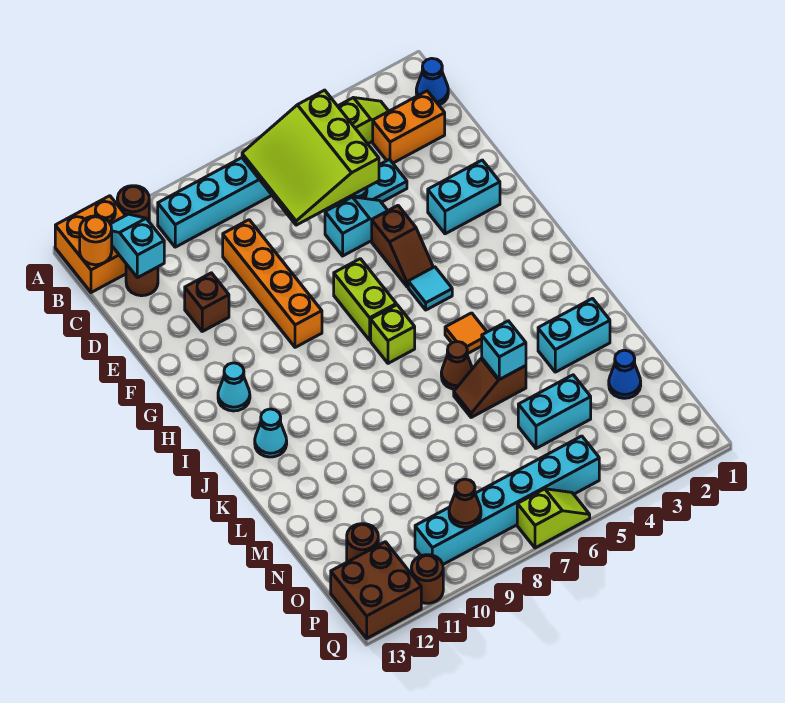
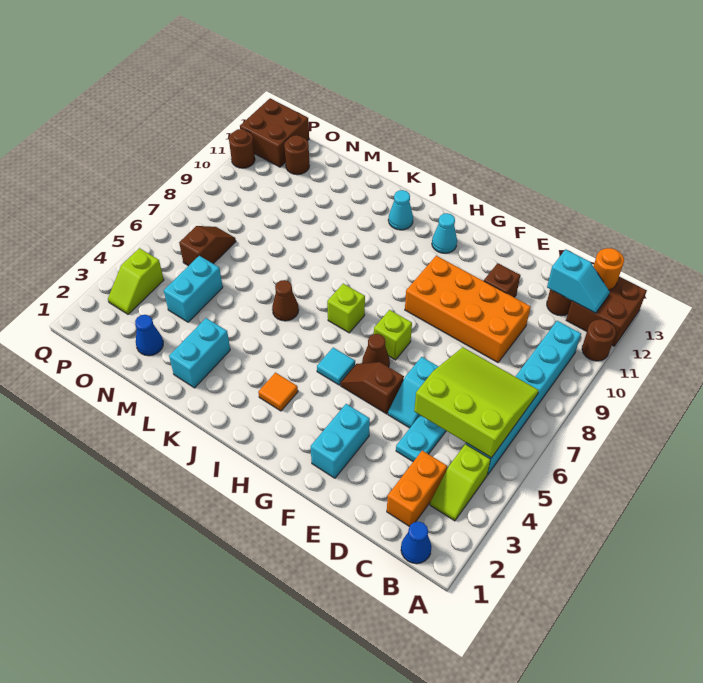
orange brick A12:B13 level 1 -> brown brick A12:B13 level 1
orange brick D9:G9 level 1 -> orange brick D9:G10 level 1
lime brick G7:H7 level 1 -> lime brick G7 level 1
orange tile J5 level 1 -> orange tile I3 level 1
brown slope L5:L6 level 1 top 5 -> brown slope O6:O7 level 1 top 6
cyan brick L5 level 2 -> none
cyan brick P5:P10 level 1 -> none
brown cone P9 level 2 -> brown cone G6 level 1
lime slope Q6:Q7 level 1 top 7 -> lime slope P3:P4 level 1 top 4

